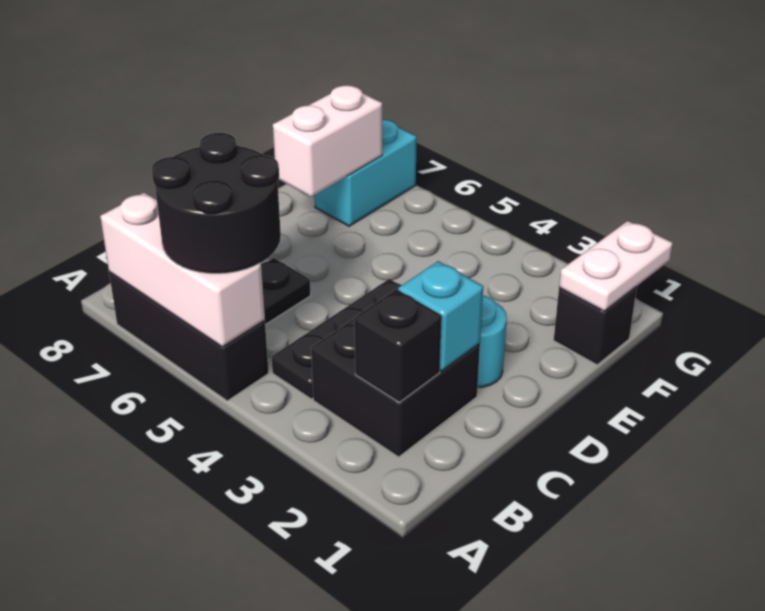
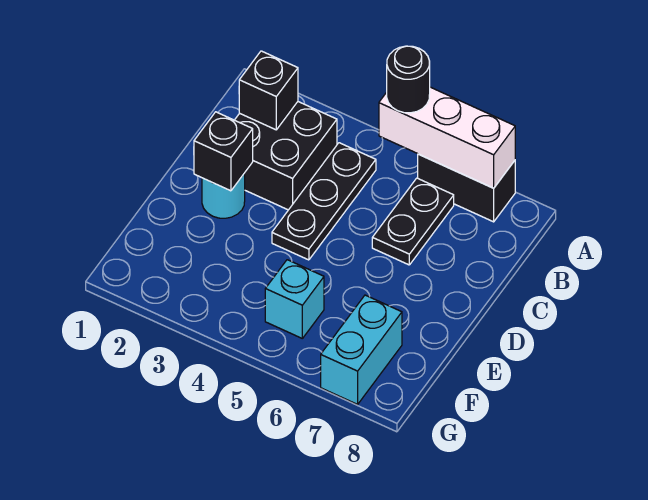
black brick A5:A7 level 1 -> black brick A6:A7 level 1
black round brick A5:B6 level 3 -> black round brick A5 level 3
cyan brick C2 level 2 -> cyan brick F5 level 1
white brick E7:F7 level 2 -> none
black brick F1 level 1 -> black brick D2 level 2
white plate F1:G1 level 2 -> none

